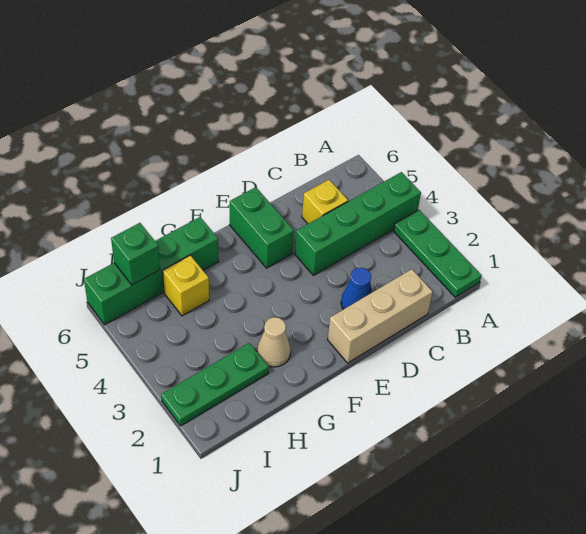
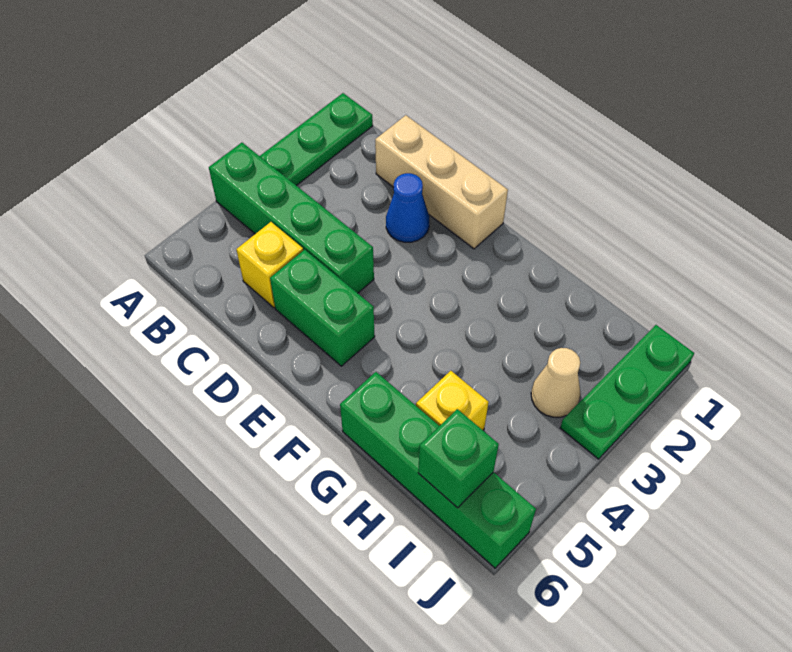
green brick E5:E6 level 1 -> green brick D5:E5 level 1
tan cone G2 level 1 -> tan cone I3 level 1
green plate H2:J2 level 1 -> green plate J1:J3 level 1

